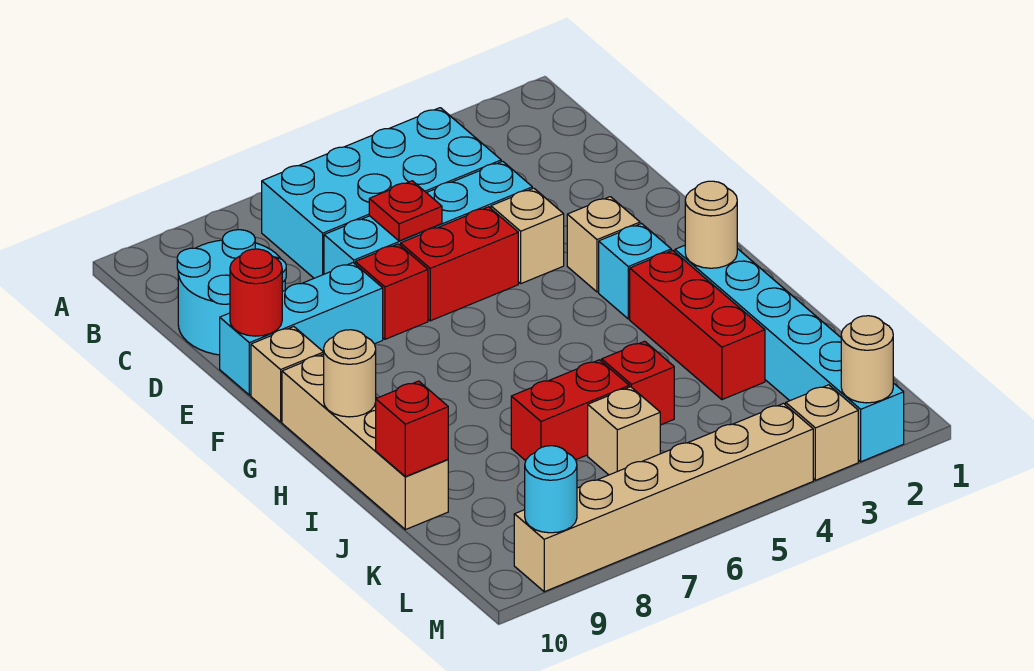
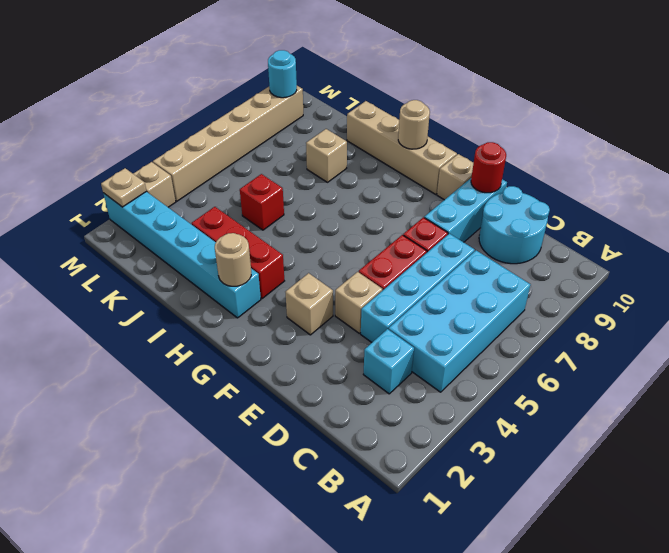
red plate D6 level 2 -> none
cyan brick G3 level 1 -> cyan brick C3 level 1
red brick J6:J7 level 1 -> none
red brick J10 level 2 -> none
tan brick K6 level 1 -> tan brick J8 level 1
tan round brick M2 level 2 -> tan plate M2 level 2

